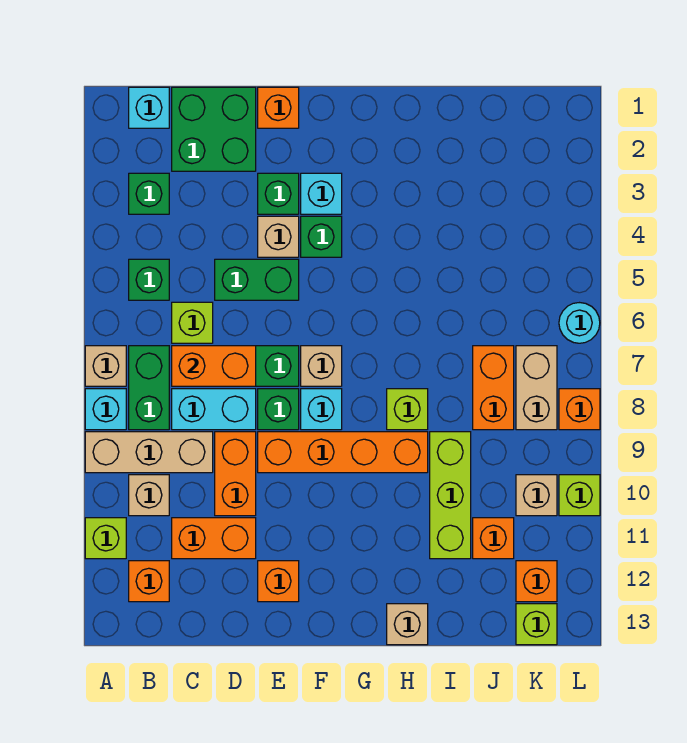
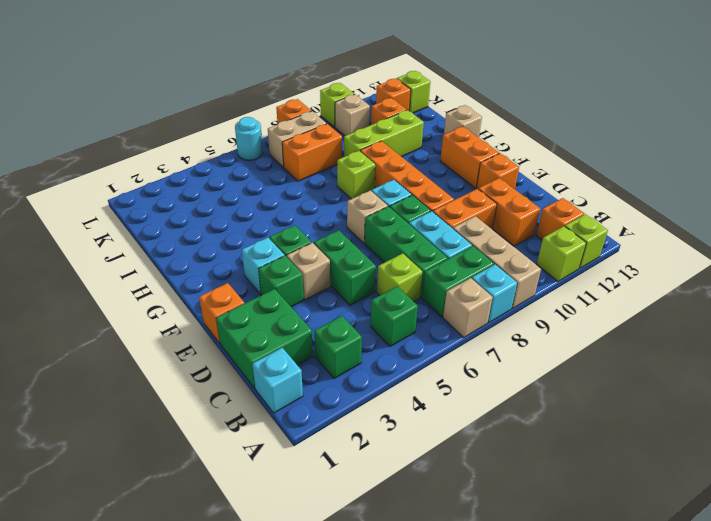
none -> lime brick A12 level 1
tan brick B10 level 1 -> none
orange brick C7:D7 level 2 -> orange brick F12:G12 level 1

